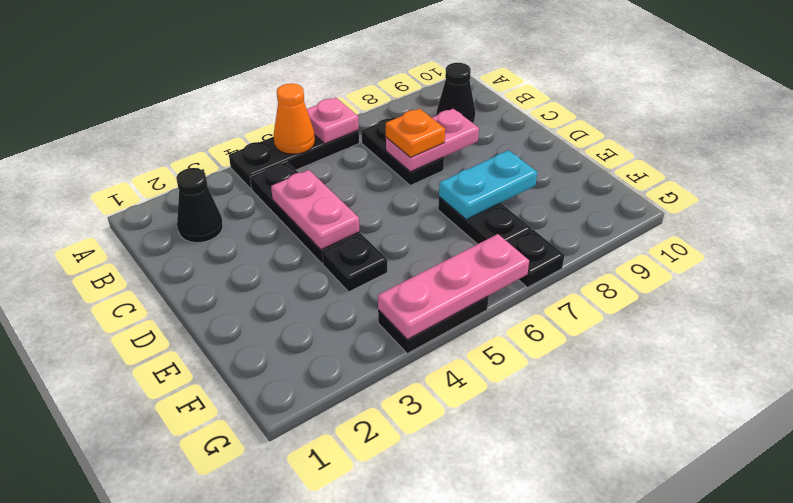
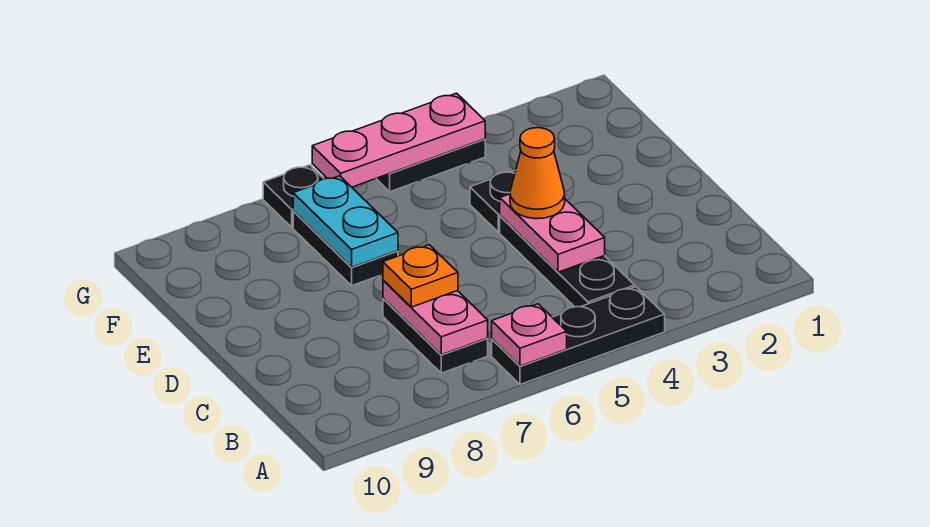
orange cone A5 level 2 -> orange cone D4 level 3
black cone B2 level 1 -> none
black cone B9 level 1 -> none
pink plate C7:C8 level 2 -> pink plate B7:C7 level 2
cyan plate E7:E8 level 2 -> cyan plate E7:F7 level 2

